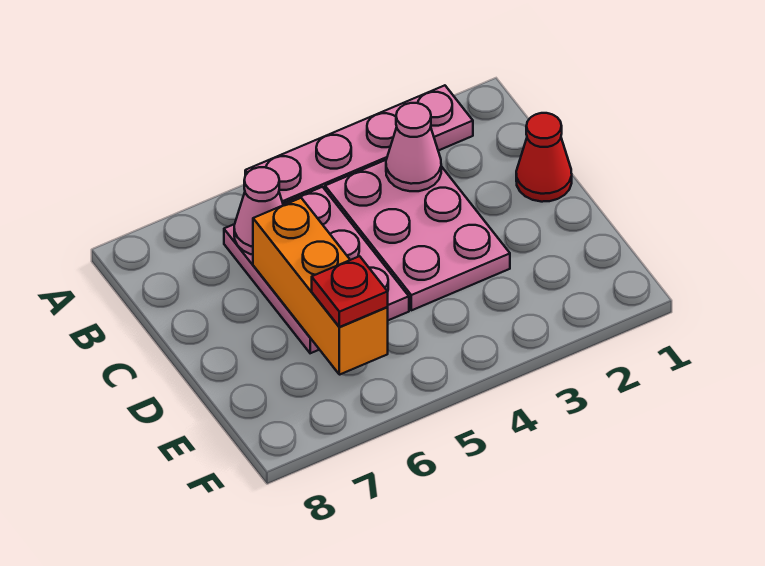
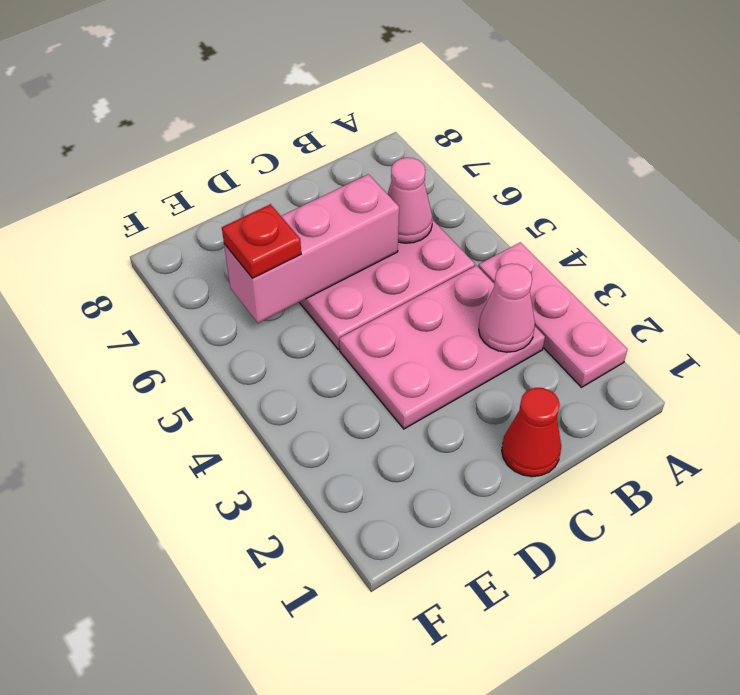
pink plate A2:A5 level 1 -> pink plate A2:A4 level 1
orange brick C6:E6 level 2 -> pink brick C6:E6 level 2

